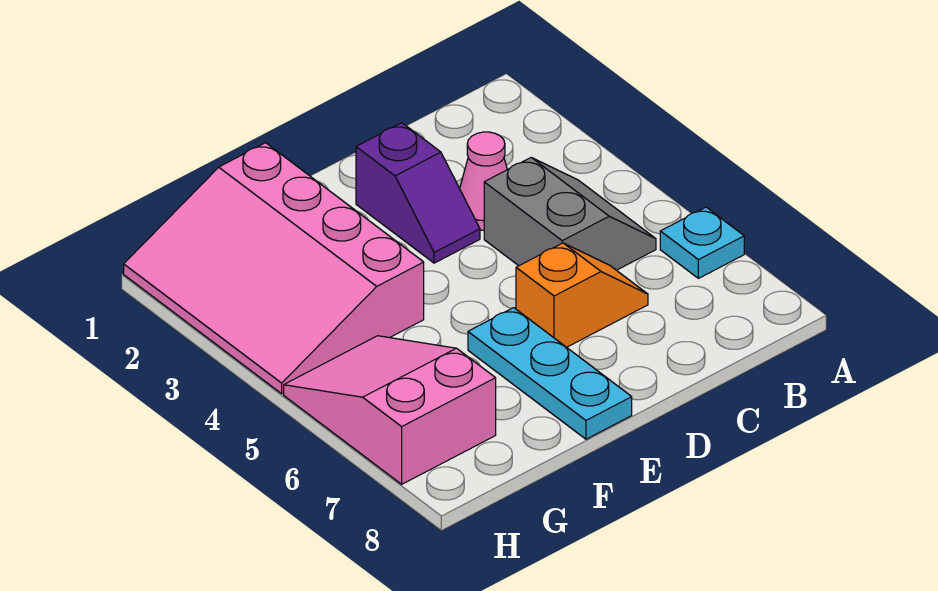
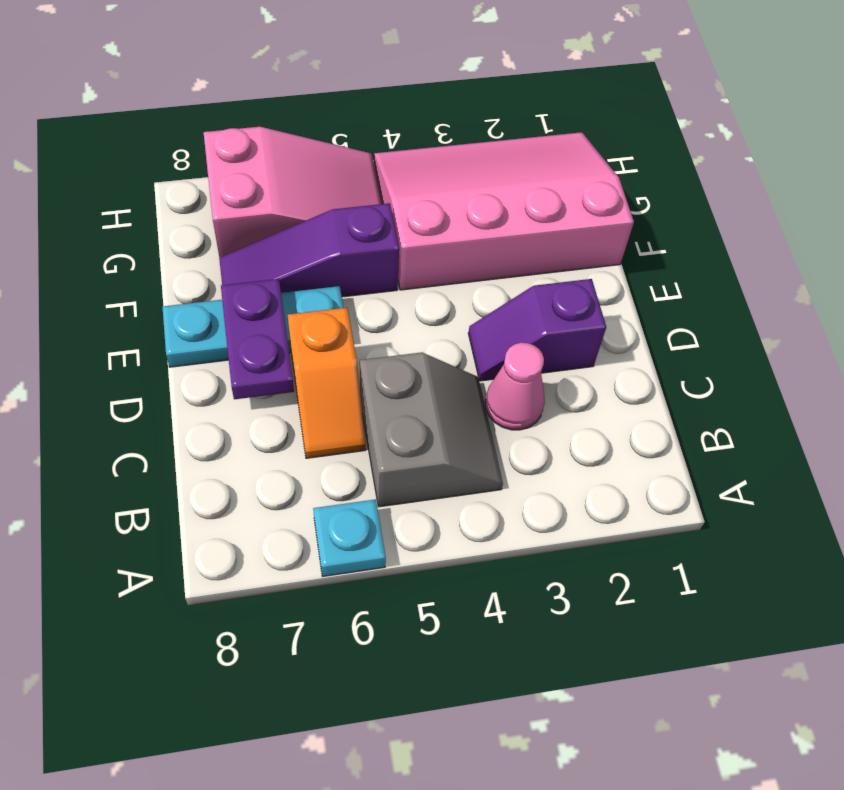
grey slope B4:C5 level 1 top C -> grey slope B4:C5 level 1 top 5
none -> purple plate D7:E7 level 2
none -> purple slope F5:F7 level 1 top 5

